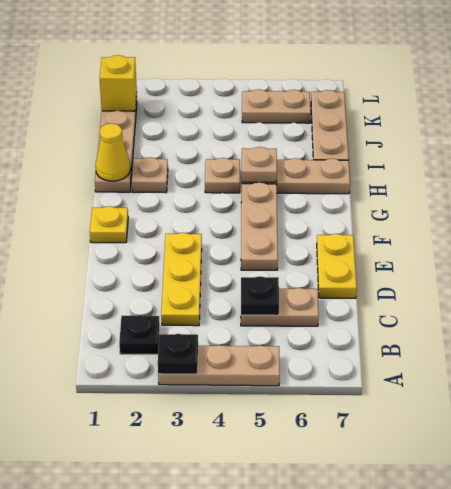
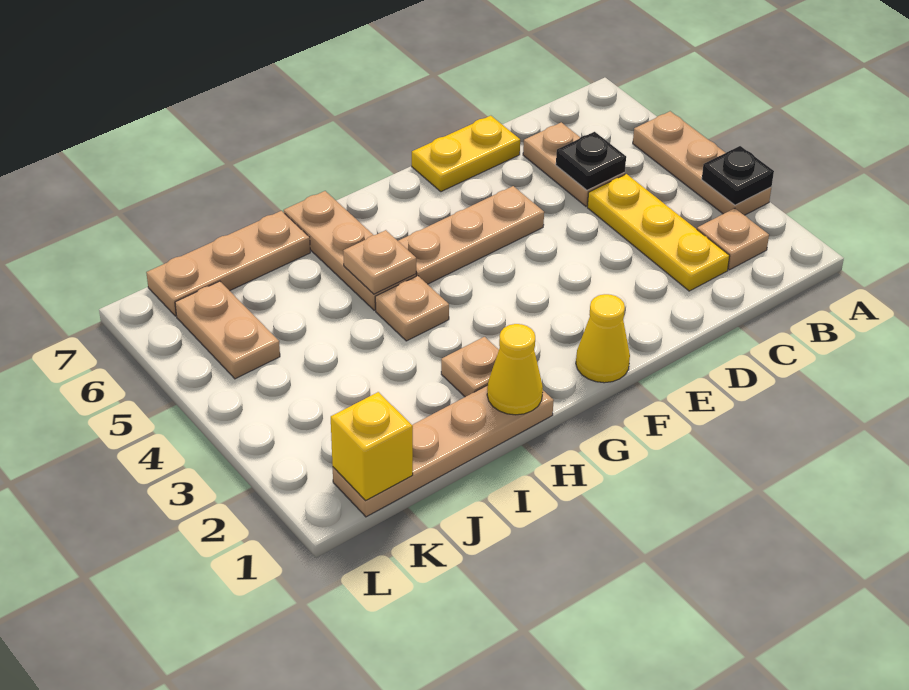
black plate B2 level 1 -> tan plate B2 level 1
yellow plate C3:E3 level 1 -> yellow plate C2:C4 level 1
yellow plate F1 level 1 -> yellow cone F1 level 1

